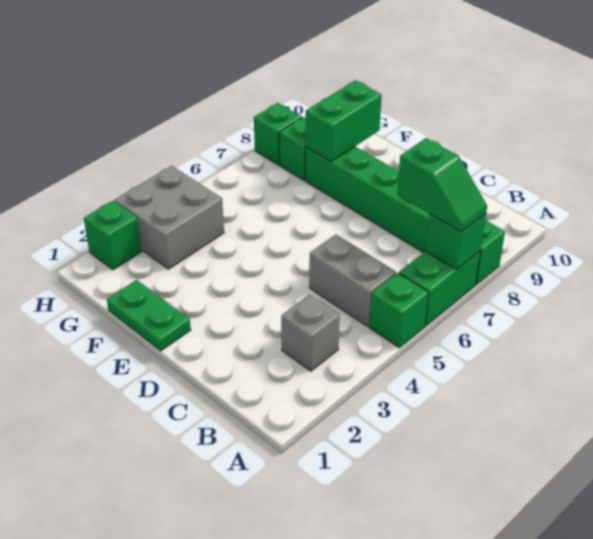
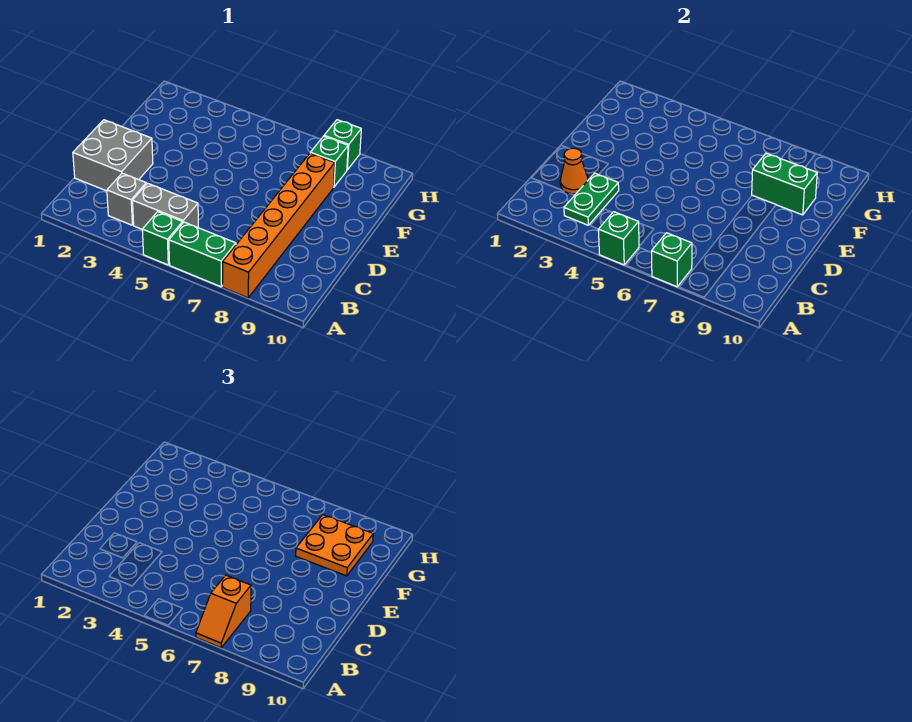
green slope A7:B7 level 3 top B -> orange slope A7:B7 level 3 top B
green brick A8:F8 level 1 -> orange brick A8:F8 level 1
grey brick B5:C5 level 1 -> grey brick B4:B5 level 1
none -> orange cone C2 level 2
green plate E1:F1 level 1 -> green plate B3:C3 level 2
none -> orange plate F8:G9 level 3
grey brick G3:H4 level 1 -> grey brick C1:D2 level 1
green brick H2 level 1 -> green brick A5 level 2

